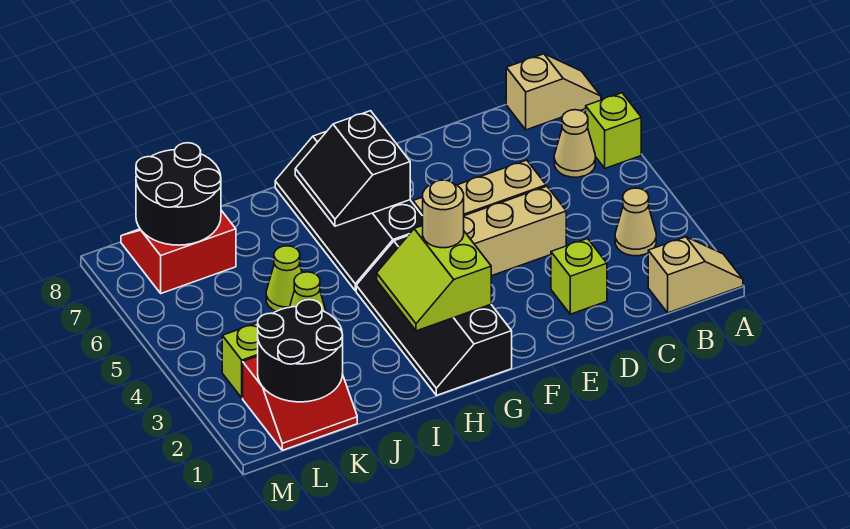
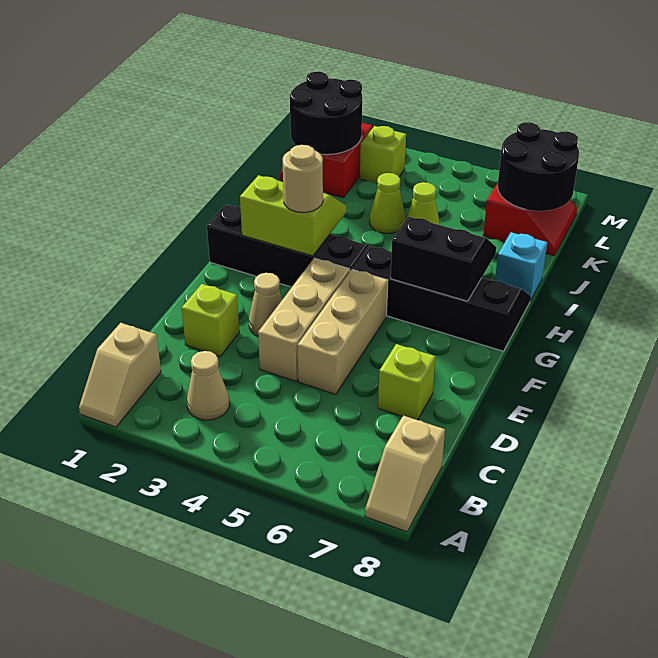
lime brick A6 level 1 -> lime brick D7 level 1
tan cone B6 level 1 -> tan cone E3 level 1
none -> cyan brick I8 level 1

